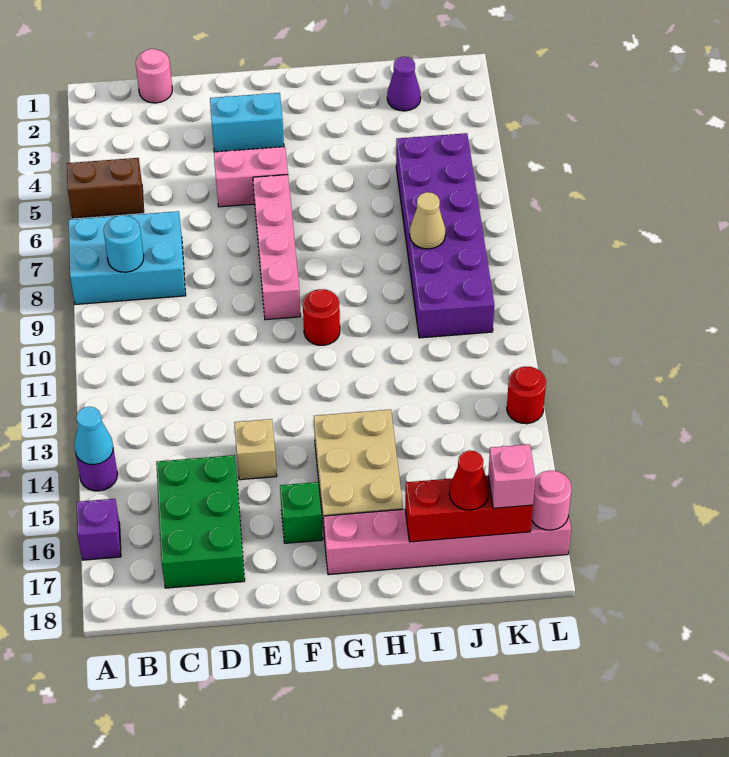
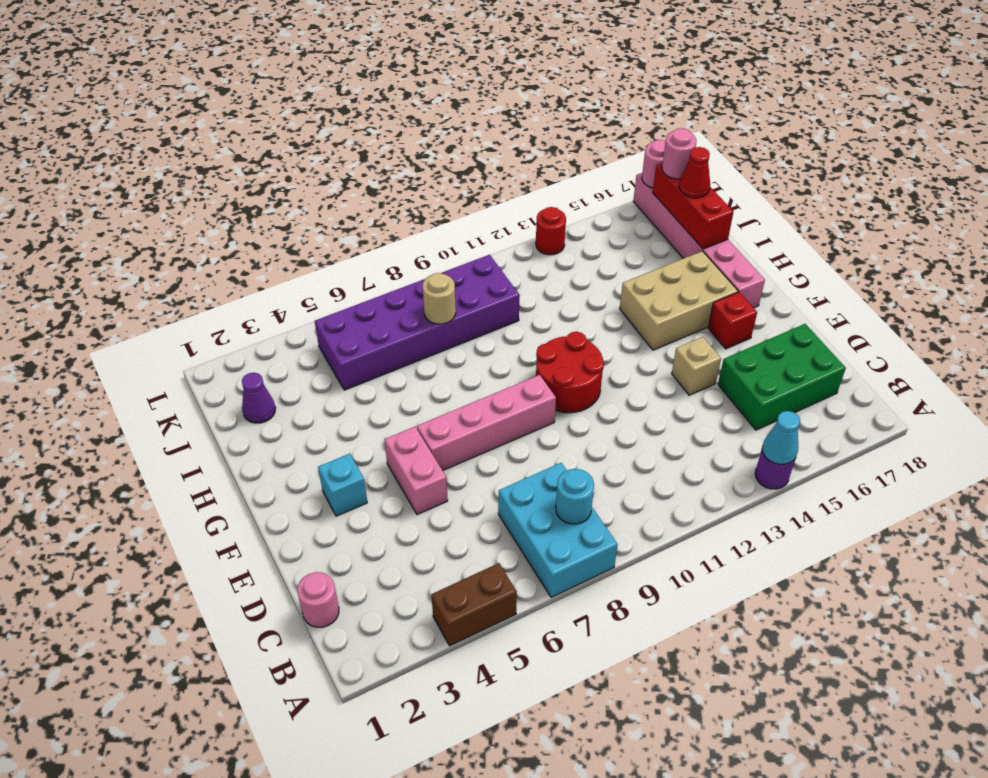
brown brick A5:B5 level 1 -> brown brick A4:A5 level 1
purple brick A16 level 1 -> none
cyan brick E3:F3 level 1 -> cyan brick F3 level 1
green brick F16 level 1 -> red brick F16 level 1
red round brick G10 level 1 -> red round brick F10:G11 level 1
tan cone J8 level 2 -> tan round brick J8 level 2
pink brick K17 level 3 -> pink round brick K17 level 3

